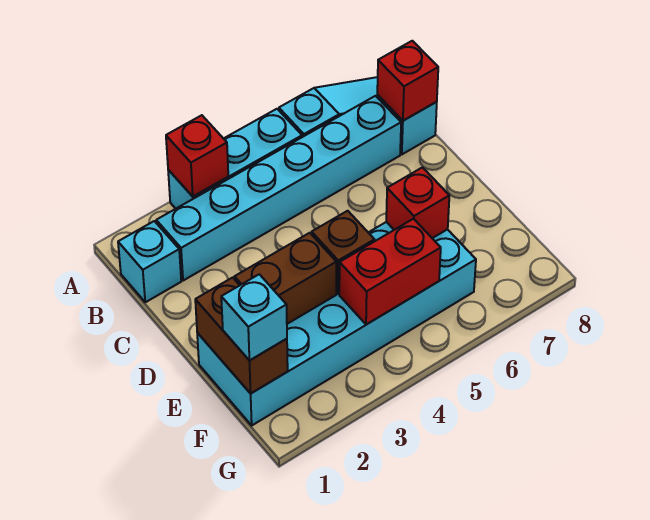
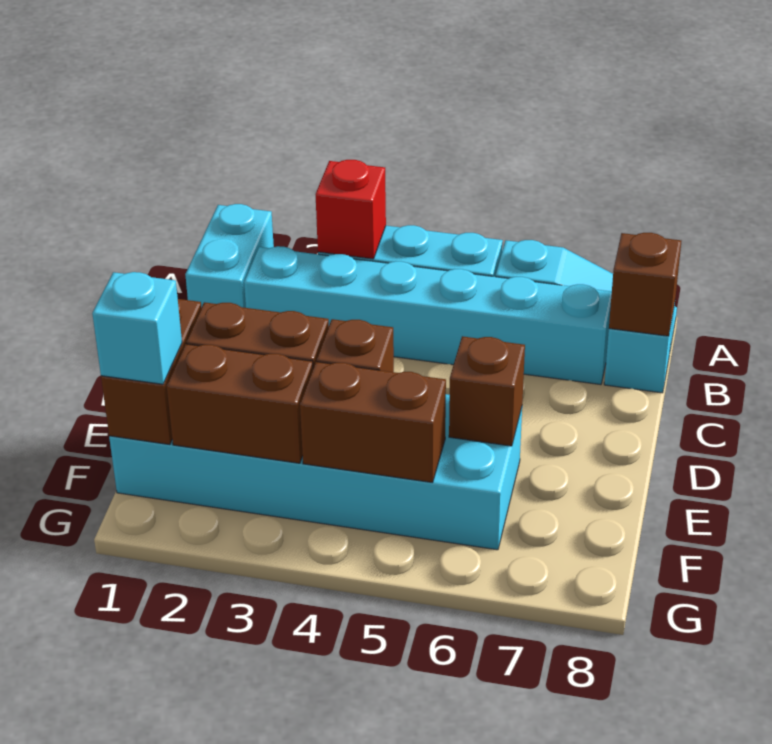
cyan brick B1 level 1 -> cyan brick A1:B1 level 1
red brick B8 level 2 -> brown brick B8 level 2
red brick E6 level 2 -> brown brick E6 level 2
none -> brown brick F2:F3 level 2
red brick F4:F5 level 2 -> brown brick F4:F5 level 2

